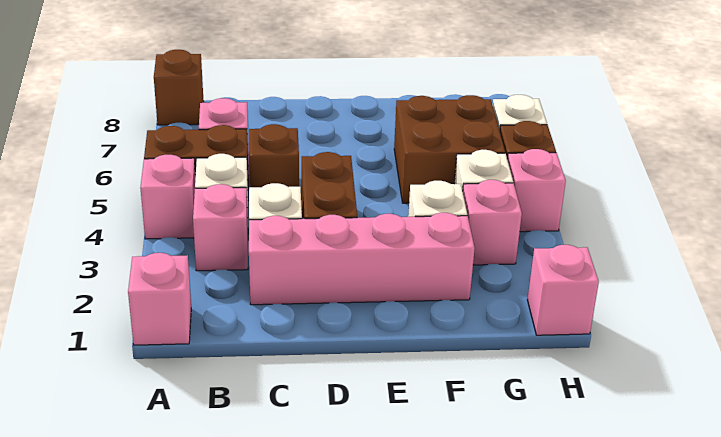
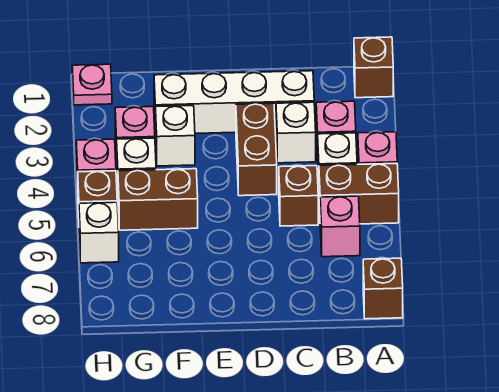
pink brick A1 level 1 -> brown brick A1 level 1
pink brick C2:F2 level 1 -> white brick C2:F2 level 1
brown brick F5:G6 level 1 -> brown brick F5:G5 level 1
pink brick H1 level 1 -> pink plate H1 level 1

